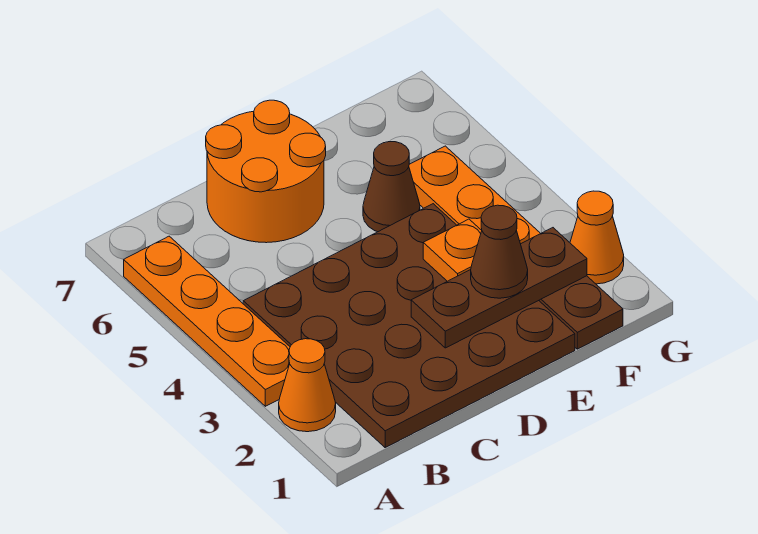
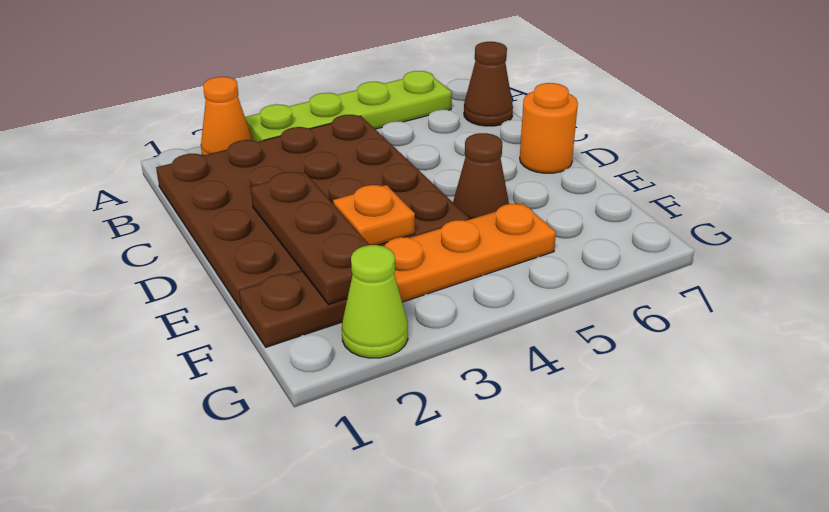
orange plate A3:A6 level 1 -> lime plate A3:A6 level 1
orange round brick C6:D7 level 1 -> orange round brick D7 level 1
brown cone E2 level 3 -> brown cone B7 level 1
orange cone G2 level 1 -> lime cone G2 level 1

